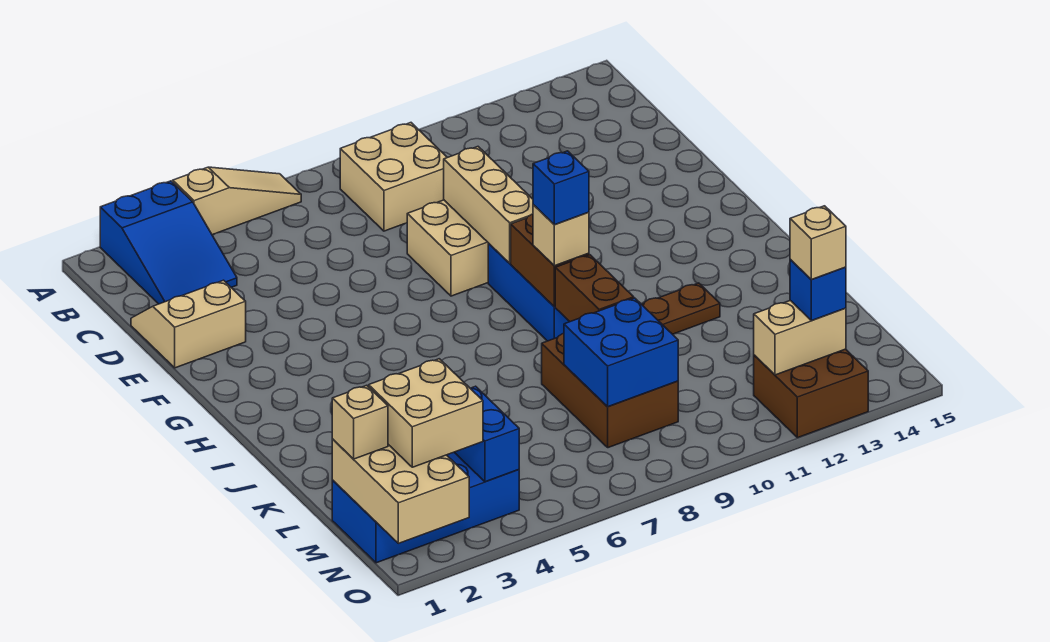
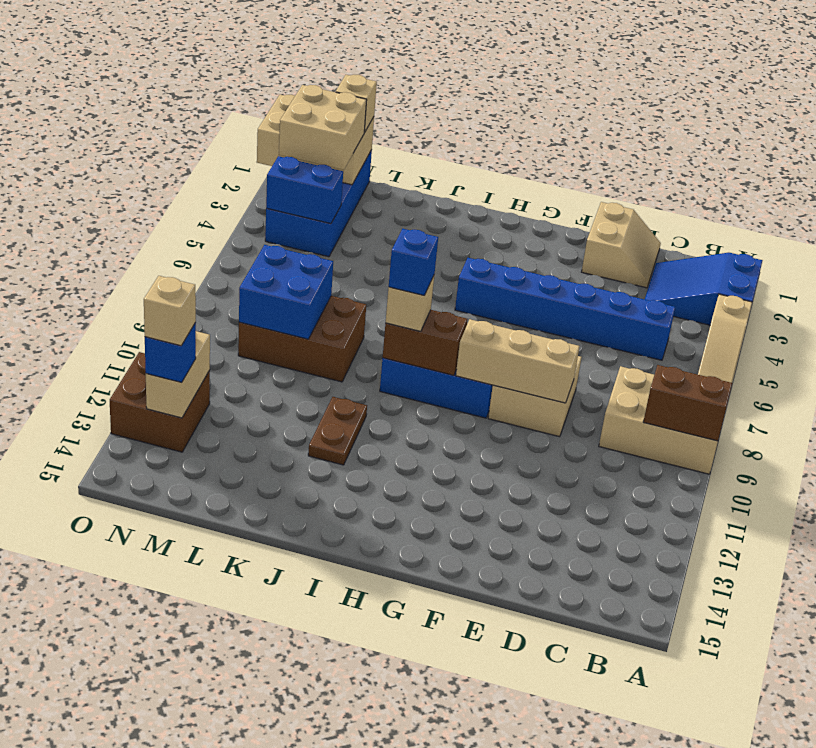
tan brick B8:C9 level 1 -> tan brick A8:C9 level 1
none -> blue brick C5:H5 level 1
brown brick J9:K9 level 2 -> brown brick A9:B9 level 2

